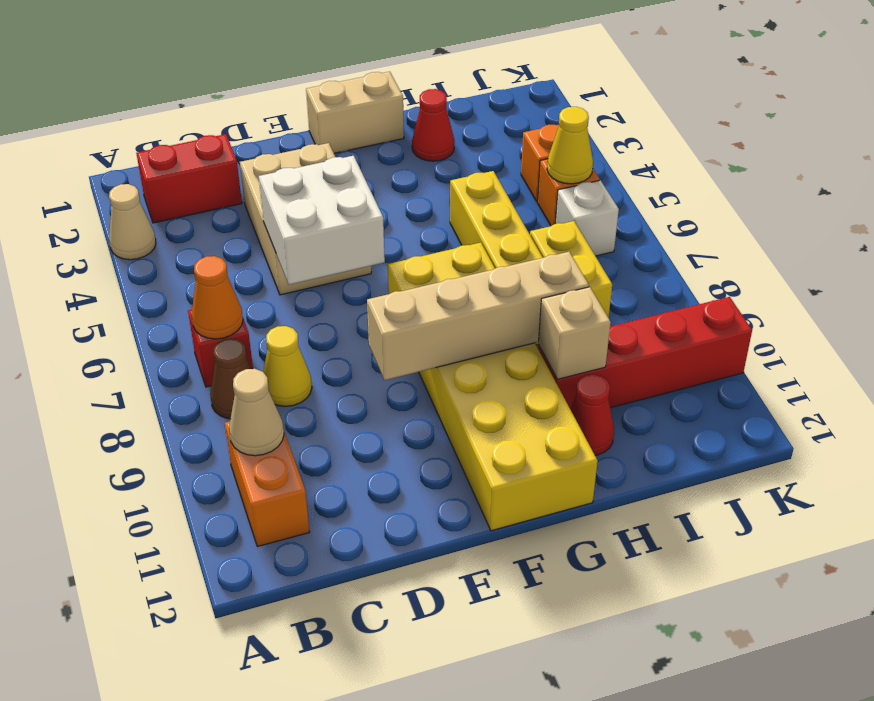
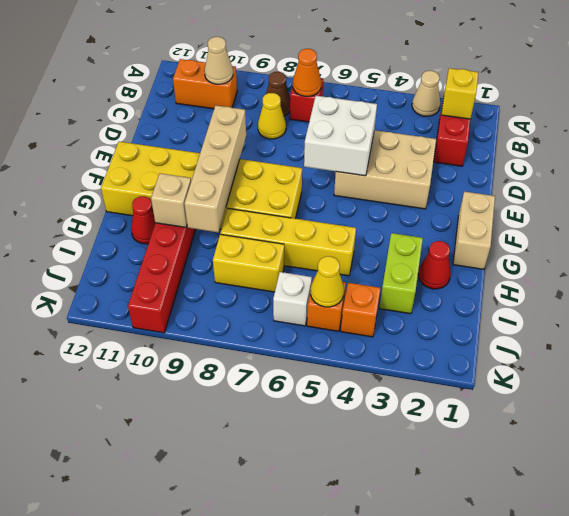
none -> yellow brick B2 level 2
none -> lime brick H3:I3 level 1

